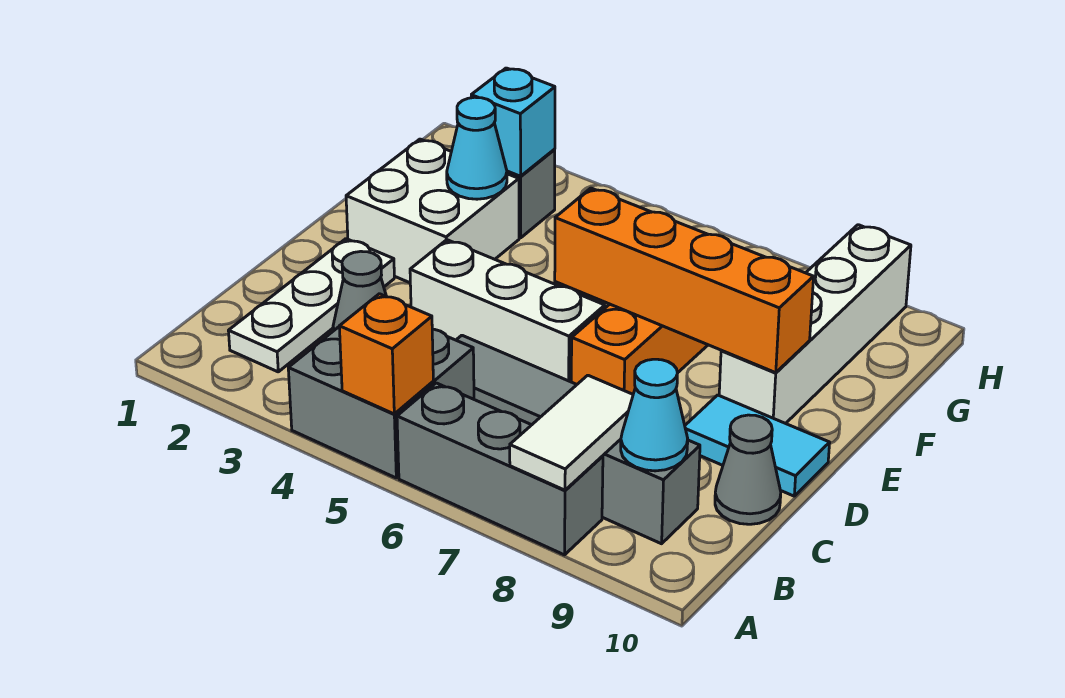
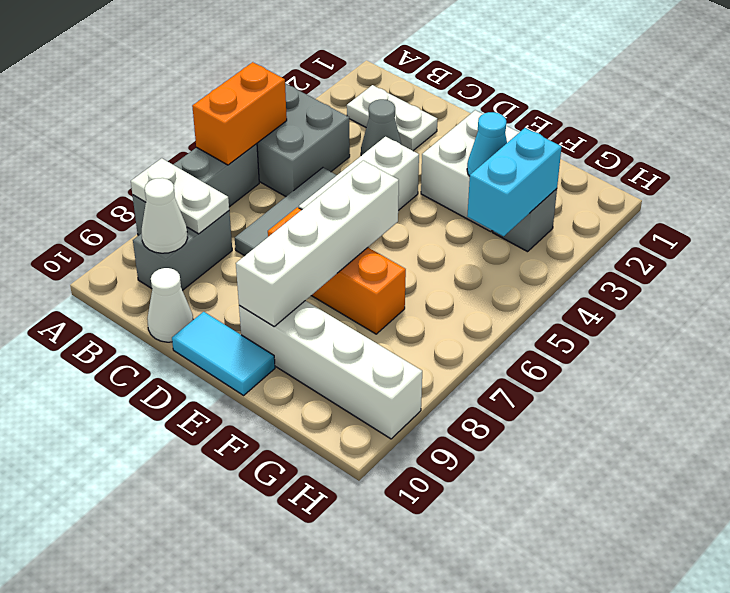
orange brick A5 level 2 -> orange brick A5:A6 level 2
white tile A8:B8 level 2 -> white plate A8:B8 level 2
white plate B2:D2 level 1 -> white plate B2:C2 level 1
cyan cone B9 level 2 -> white cone B9 level 2
grey cone C10 level 1 -> white cone C10 level 1
cyan tile D9:D10 level 1 -> cyan tile D10:E10 level 1
orange brick E6:E9 level 2 -> white brick E6:E9 level 2
cyan brick G3 level 2 -> cyan brick G3:G4 level 2

